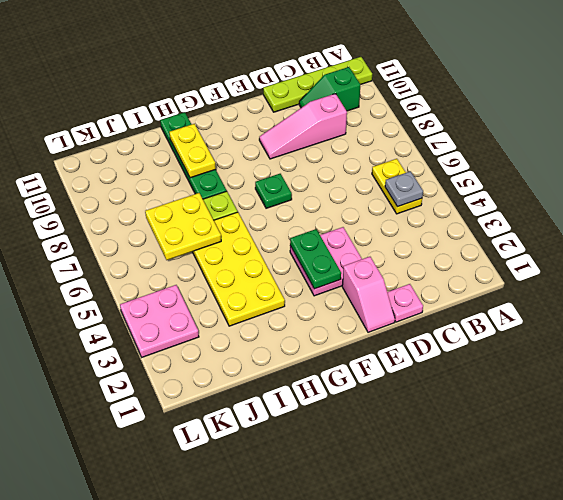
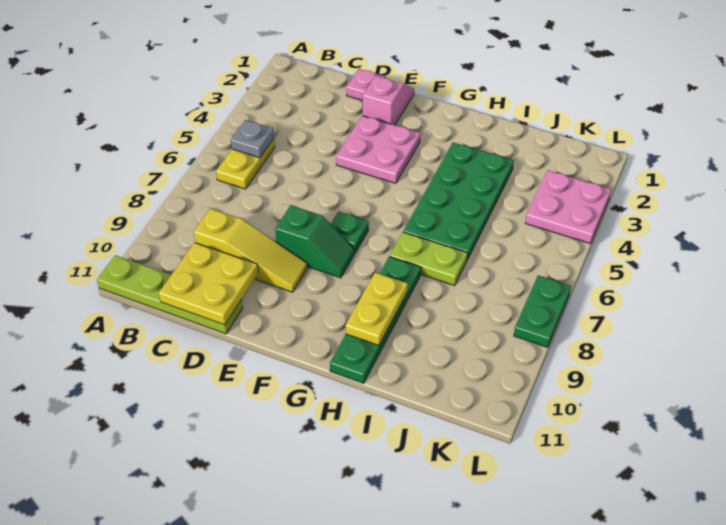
green slope B10:C10 level 1 top B -> green slope E8:F8 level 1 top E
pink slope C9:E9 level 1 top C -> yellow slope C9:E9 level 1 top C
green plate F3:F4 level 2 -> green plate L7:L8 level 1
yellow plate H3:I6 level 1 -> green plate H3:I6 level 1
yellow plate I6:J7 level 2 -> yellow plate C10:D11 level 2

